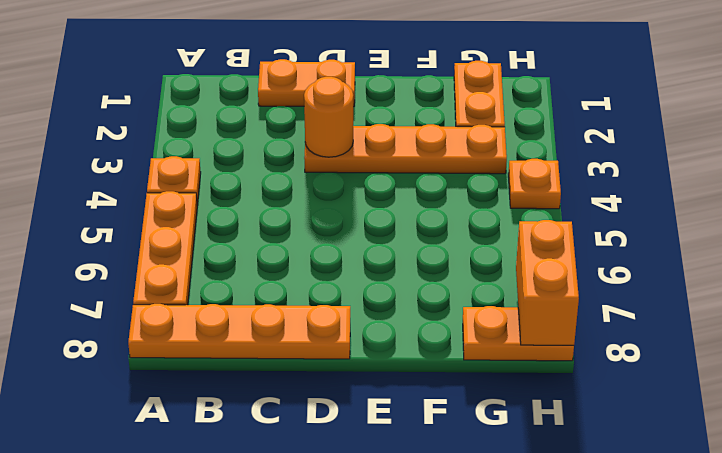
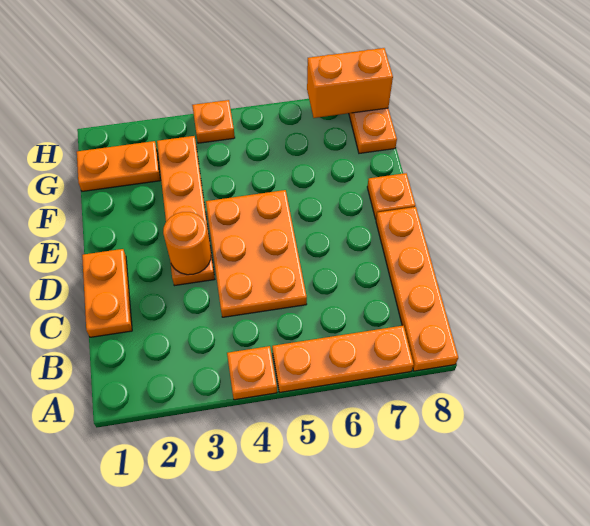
none -> orange plate C4:E5 level 1
none -> orange plate E8 level 1

